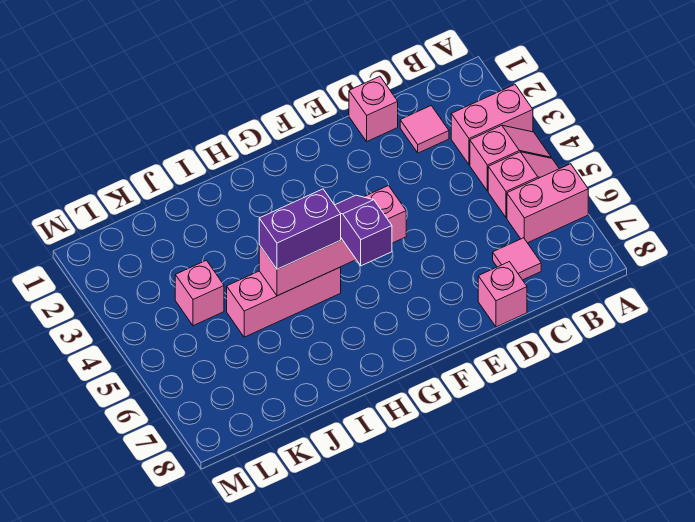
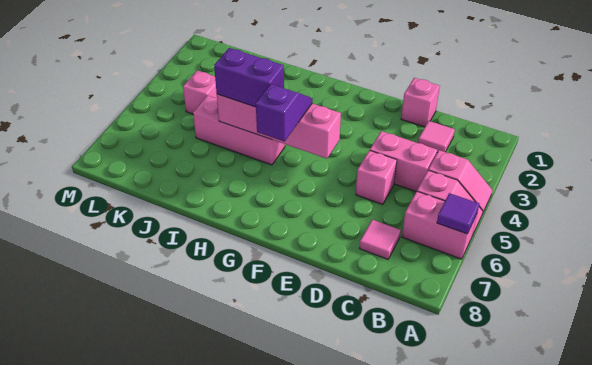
pink brick A3:B3 level 1 -> pink brick C4:D4 level 1
none -> purple tile A6 level 2
pink brick D8 level 1 -> pink brick D5 level 1

